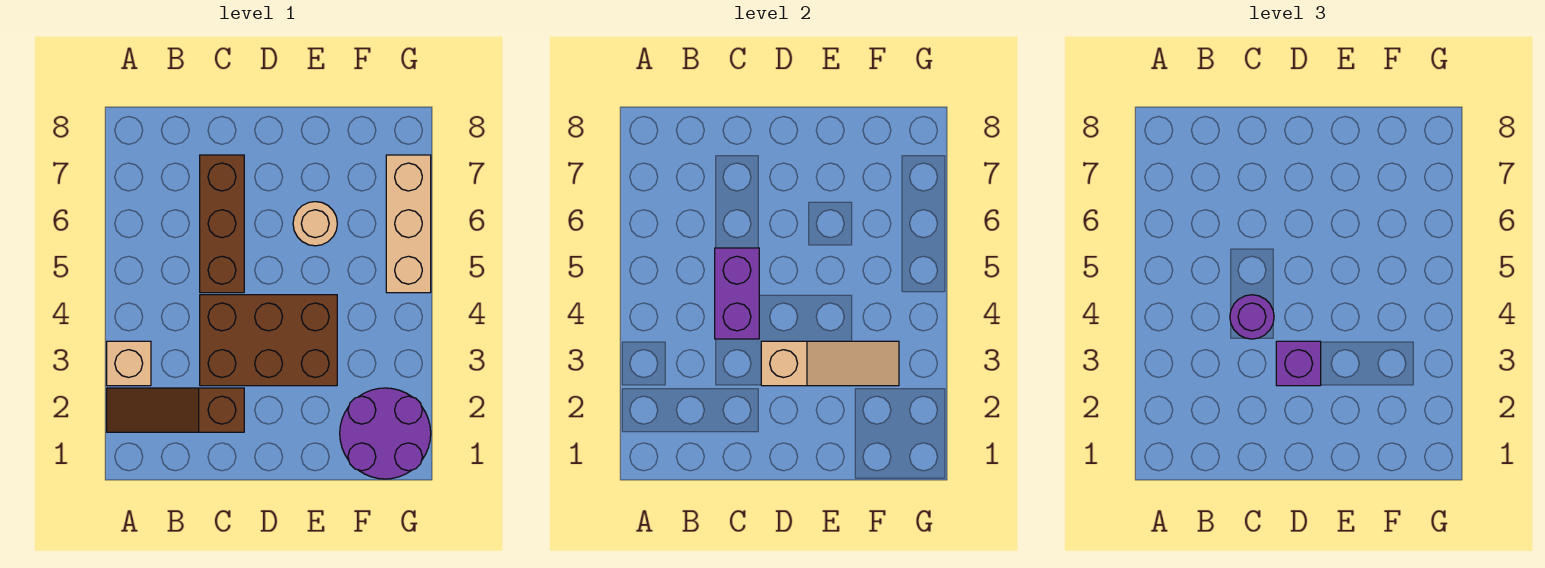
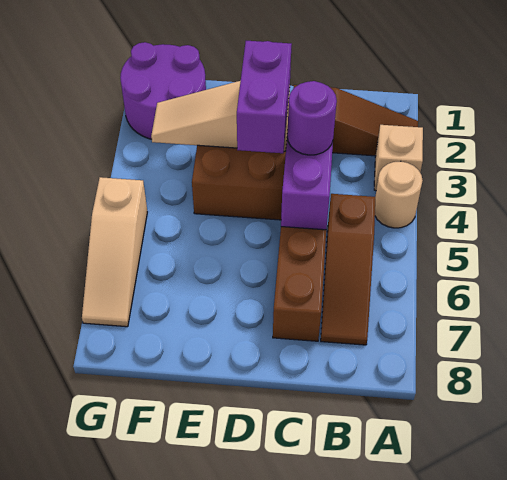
none -> brown slope B5:B7 level 1 top 5
purple brick D3 level 3 -> purple brick D3:D4 level 3
tan round brick E6 level 1 -> tan round brick A4 level 1
tan brick G5:G7 level 1 -> tan slope G5:G7 level 1 top 5

